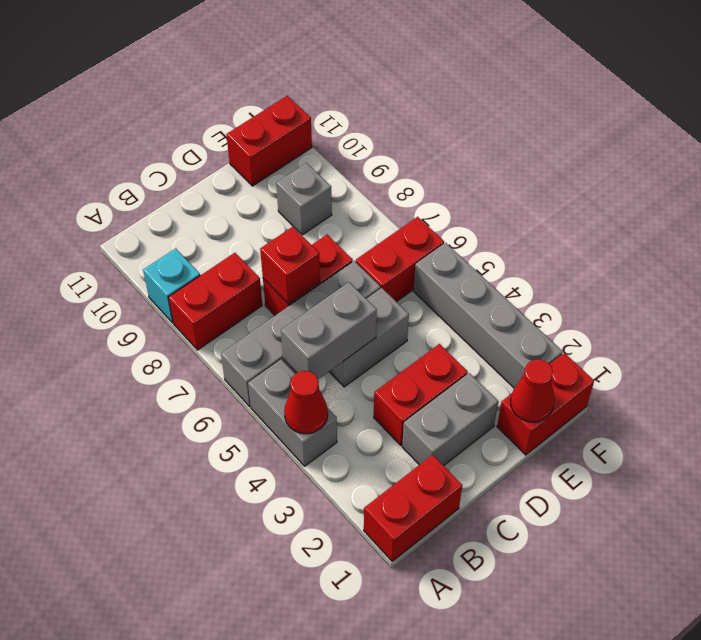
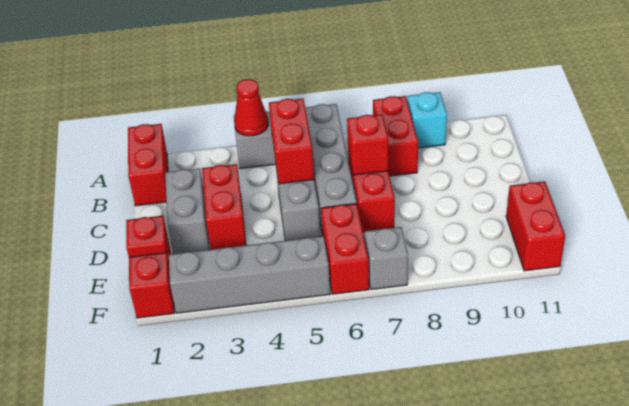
grey brick B5:C5 level 2 -> red brick B5:C5 level 2
red cone E1 level 2 -> red plate E1 level 2
grey brick E9 level 1 -> grey brick F7 level 1

